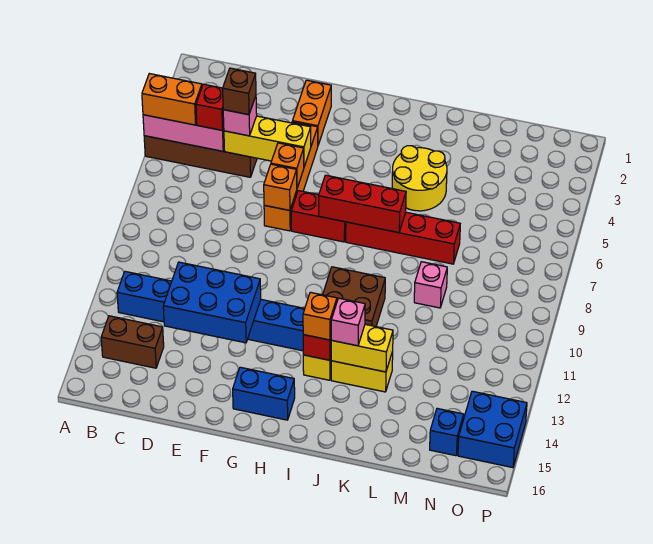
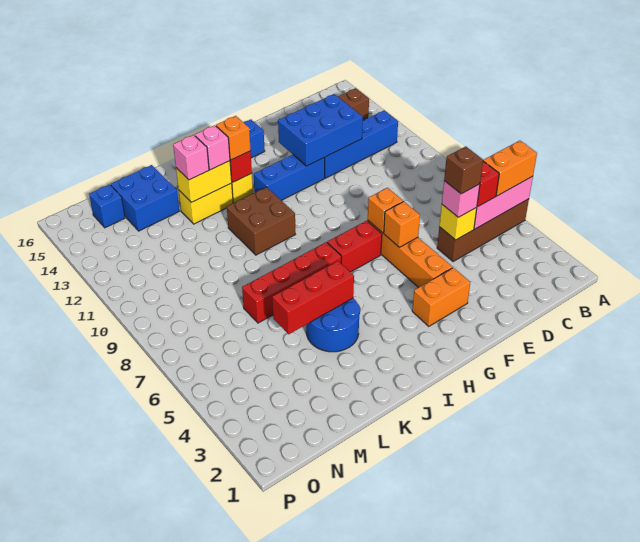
yellow brick D5:F5 level 2 -> yellow brick D5 level 2
orange brick F2:F3 level 1 -> orange brick F3:G3 level 1
red brick H7:J7 level 2 -> red brick J5:L5 level 2
yellow round brick J4:K5 level 1 -> blue round brick J4:K5 level 1
pink brick L9 level 1 -> pink brick K13 level 3
blue brick O14:P15 level 1 -> blue brick L14:M15 level 1

